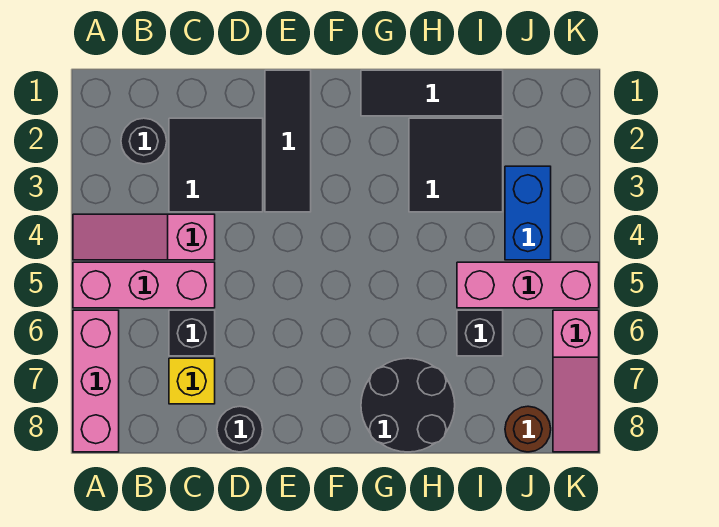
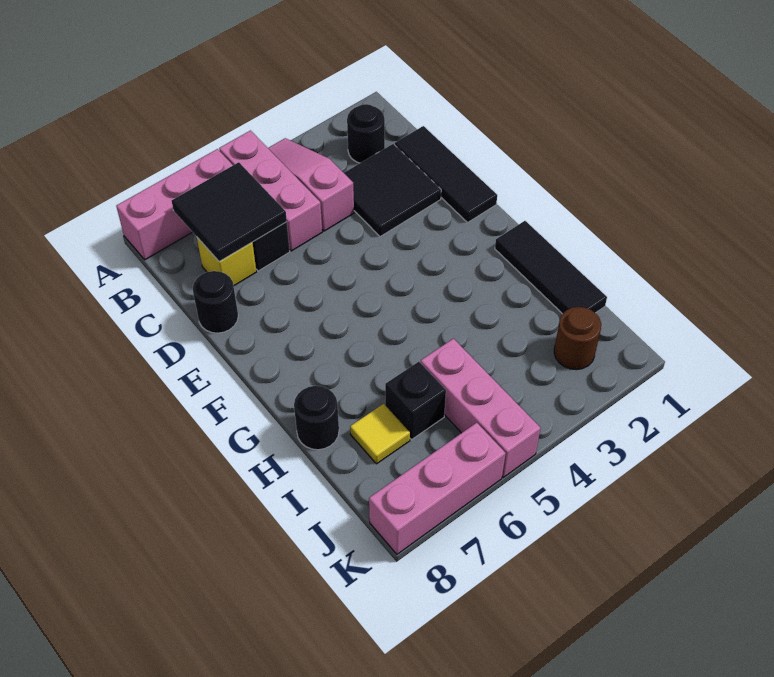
black tile E1:E3 level 1 -> black tile C1:E1 level 1
black round brick G7:H8 level 1 -> black round brick H8 level 1
black tile H2:I3 level 1 -> black tile B6:C7 level 2
none -> yellow tile I7 level 1
blue brick J3:J4 level 1 -> none
brown round brick J8 level 1 -> brown round brick J2 level 1
pink slope K6:K8 level 1 top 6 -> pink brick K6:K8 level 1

